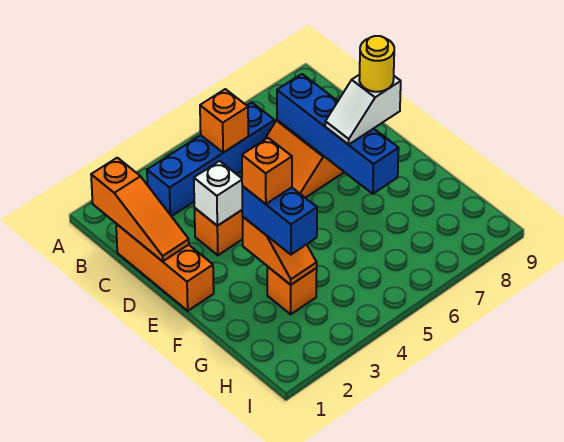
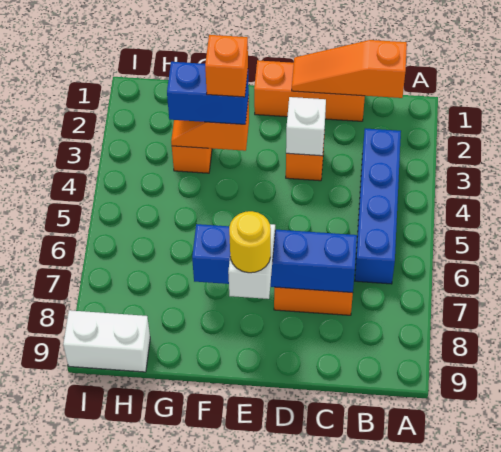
orange brick B5 level 2 -> none
none -> white brick H9:I9 level 1

